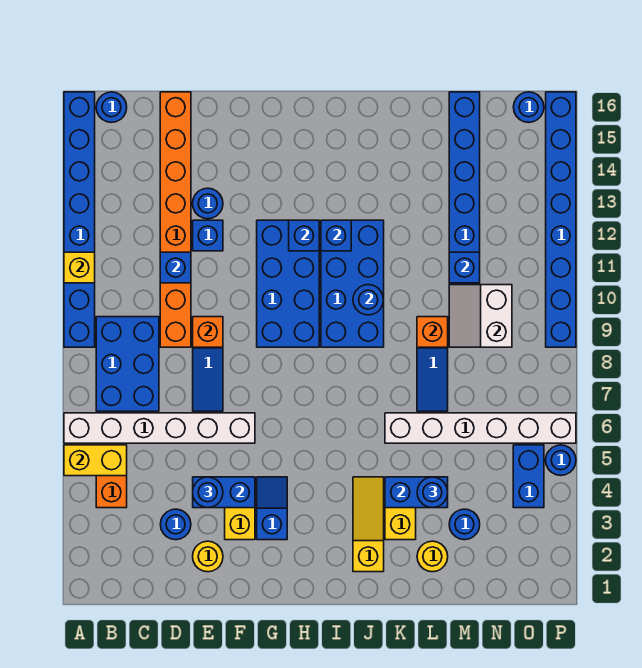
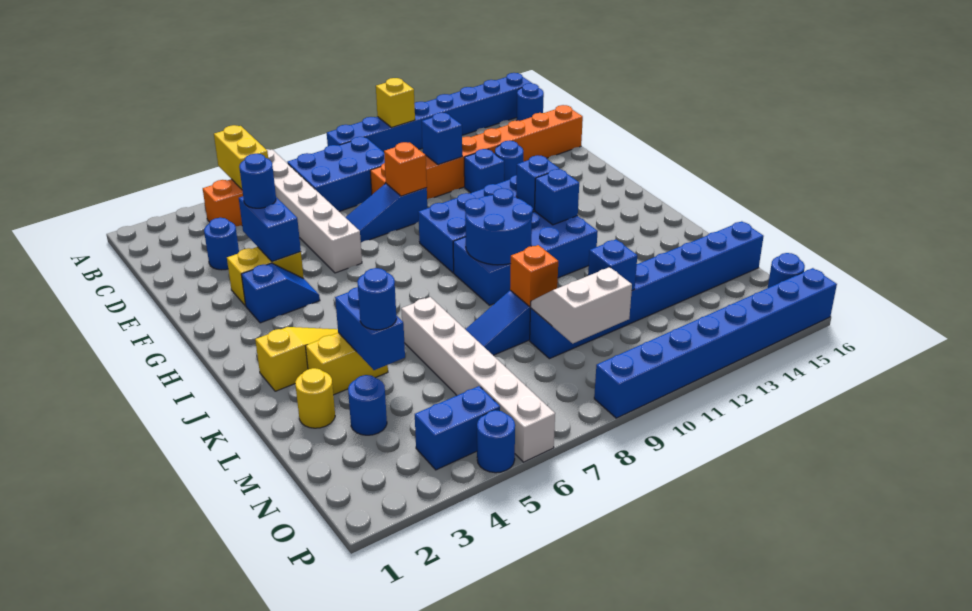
yellow round brick E2 level 1 -> none
blue round brick J10 level 2 -> blue round brick I9:J10 level 2

